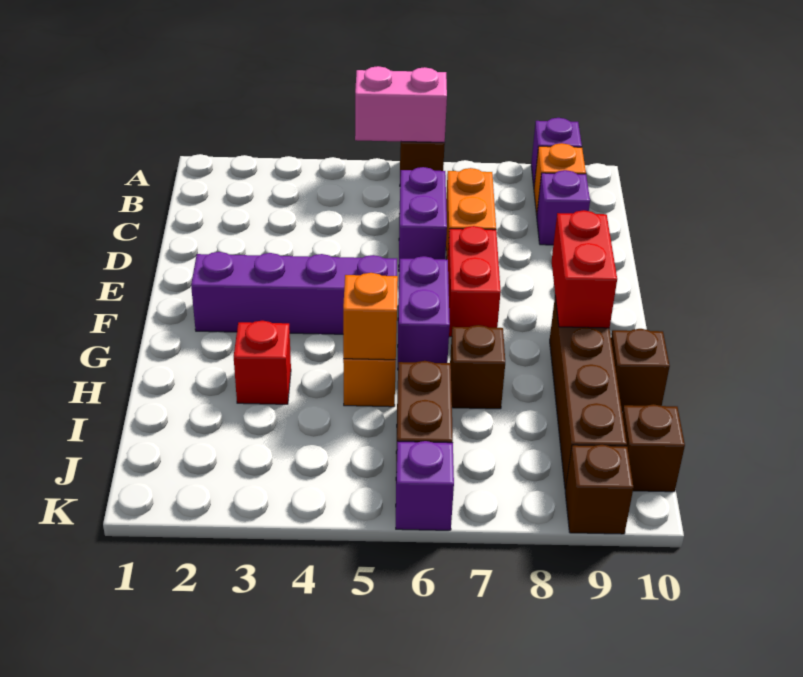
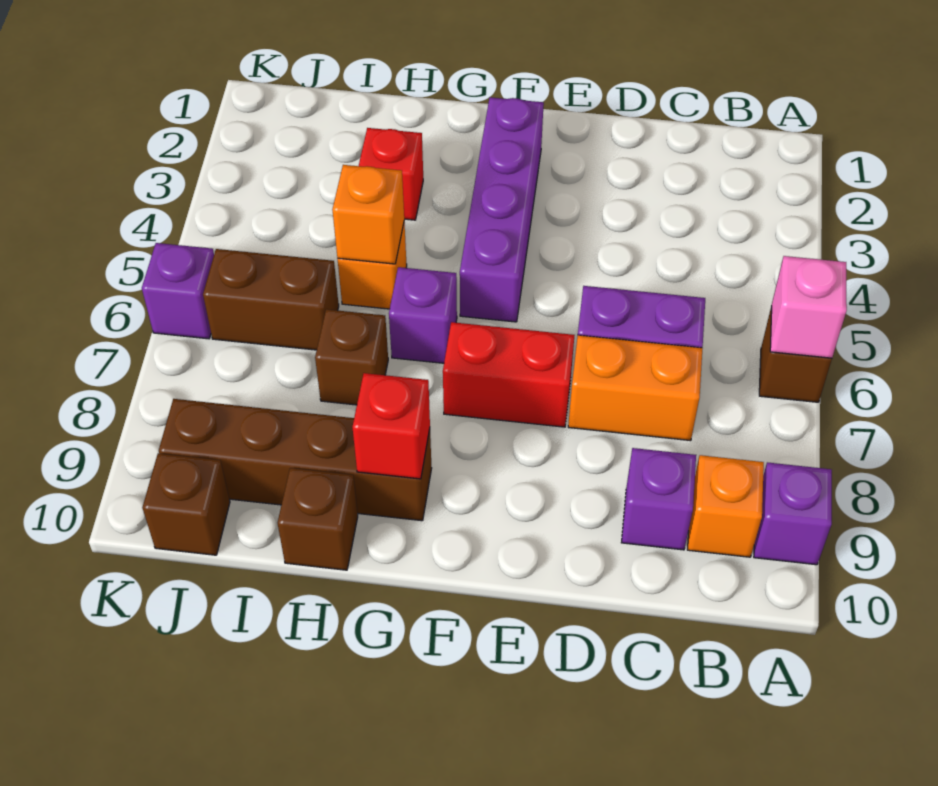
pink brick A5:A6 level 2 -> pink brick A6 level 2
purple brick F6:G6 level 1 -> purple brick G6 level 1
red brick F9:G9 level 2 -> red brick G9 level 2
brown brick K9 level 1 -> none

